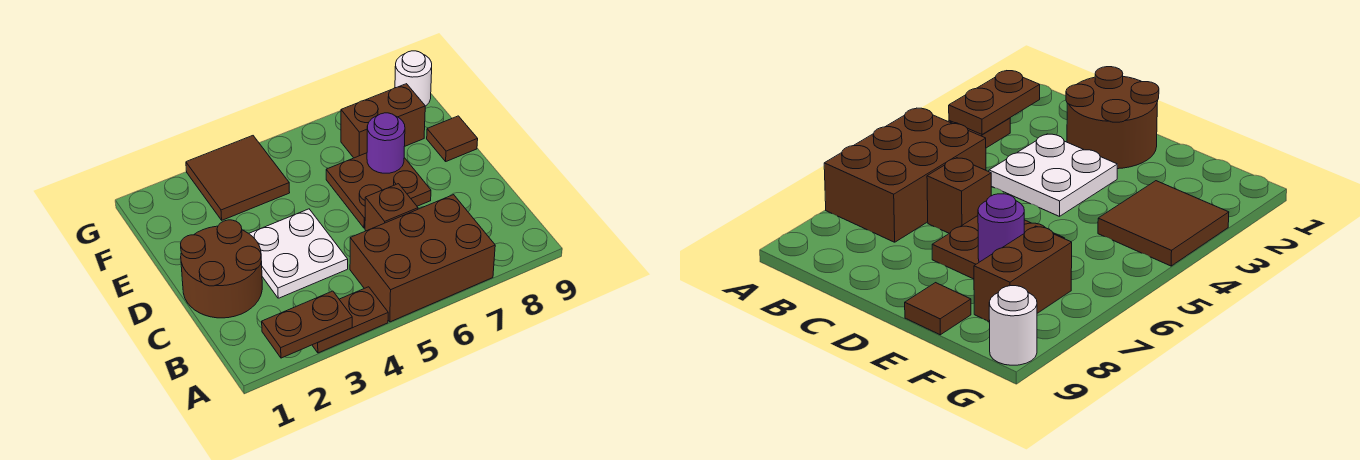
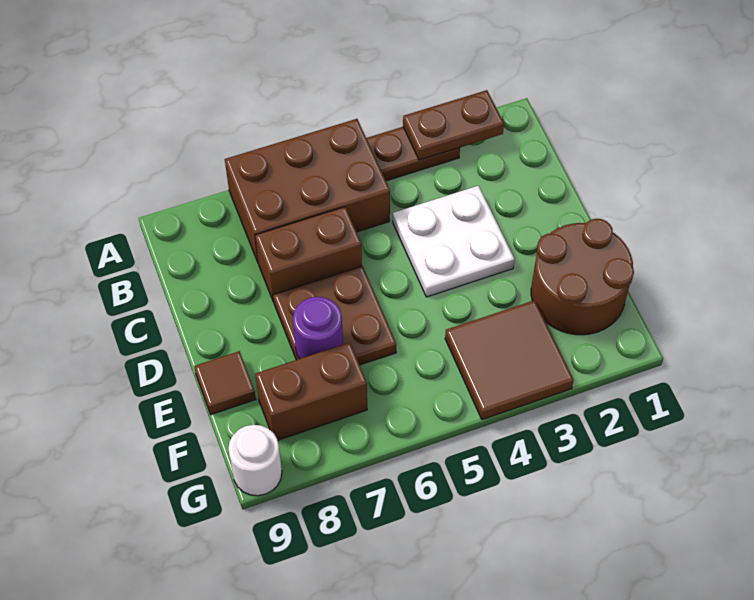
brown round brick C1:D2 level 1 -> brown round brick E1:F2 level 1
brown brick C6 level 1 -> brown brick C6:C7 level 1

